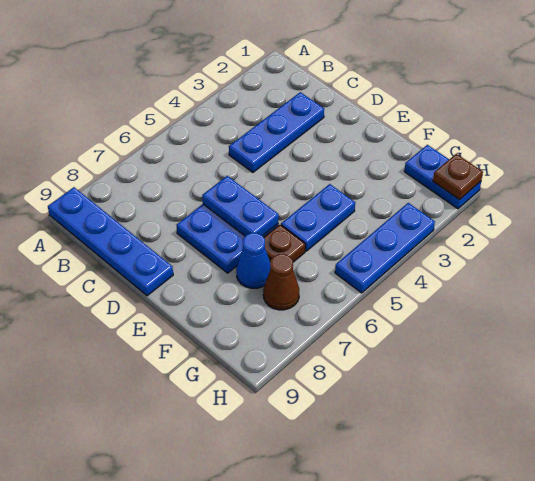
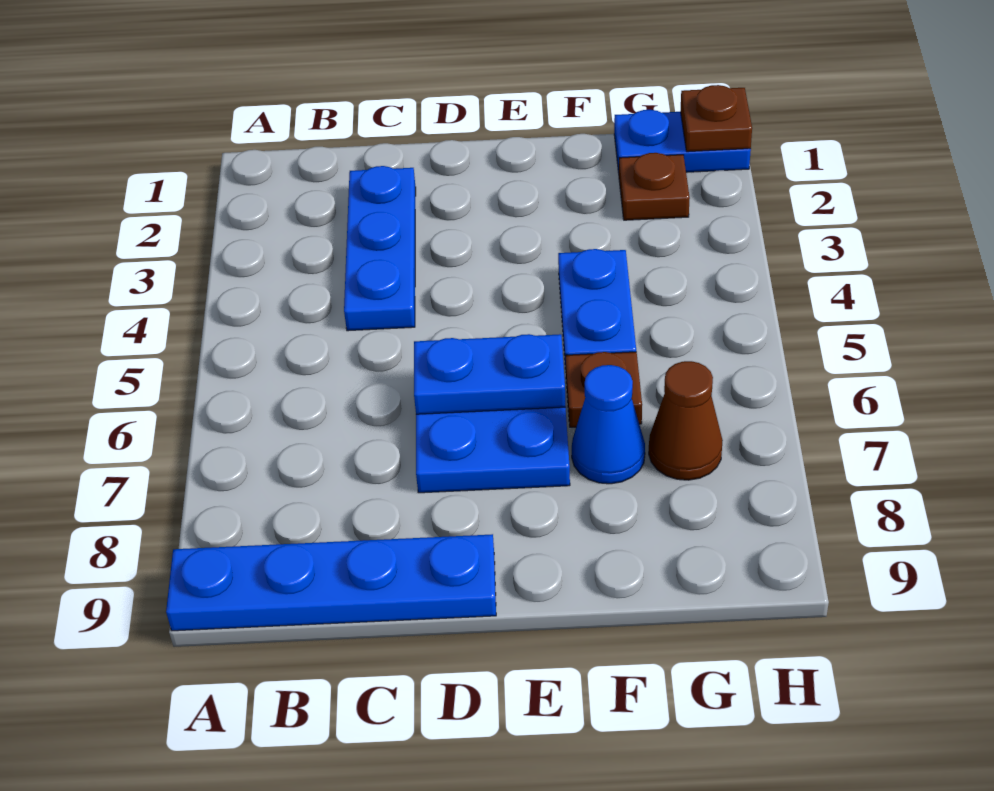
none -> brown plate G2 level 1
blue plate H3:H5 level 1 -> none

